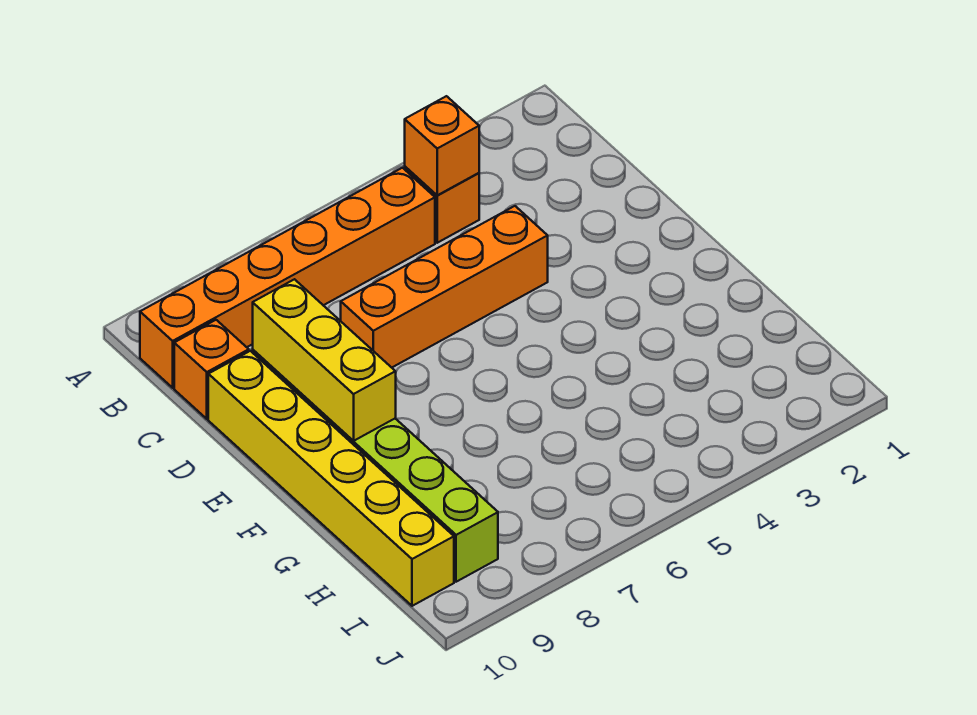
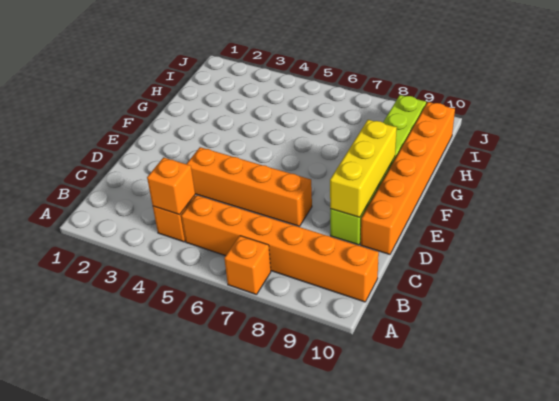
orange brick C10 level 1 -> orange brick A7 level 1
yellow brick D10:I10 level 1 -> orange brick D10:I10 level 1

